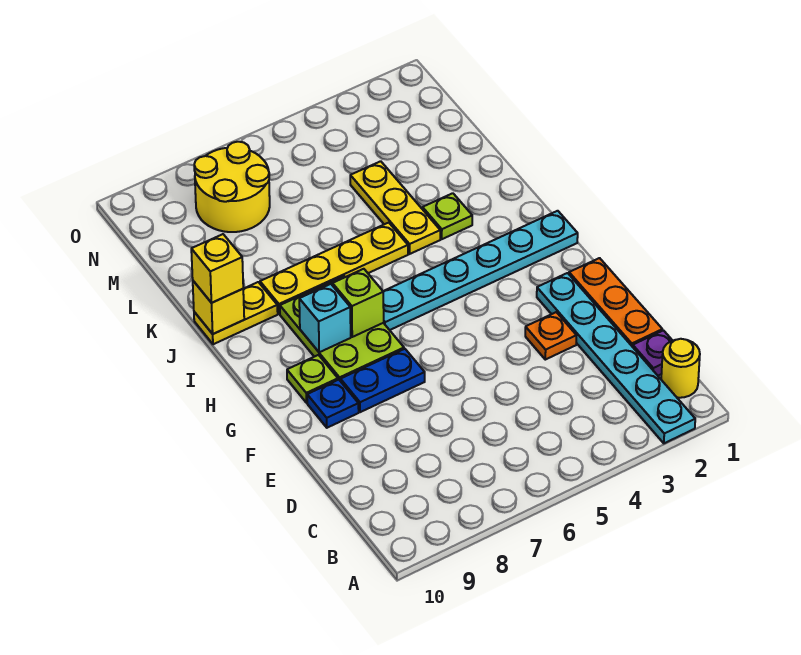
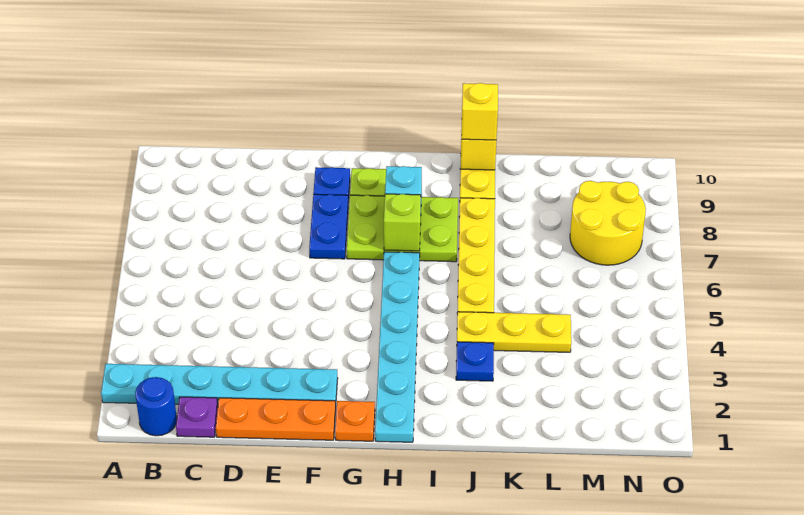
yellow round brick B1 level 1 -> blue round brick B1 level 1
orange plate E3 level 1 -> orange plate G1 level 1
lime plate J3 level 1 -> blue plate J3 level 1

